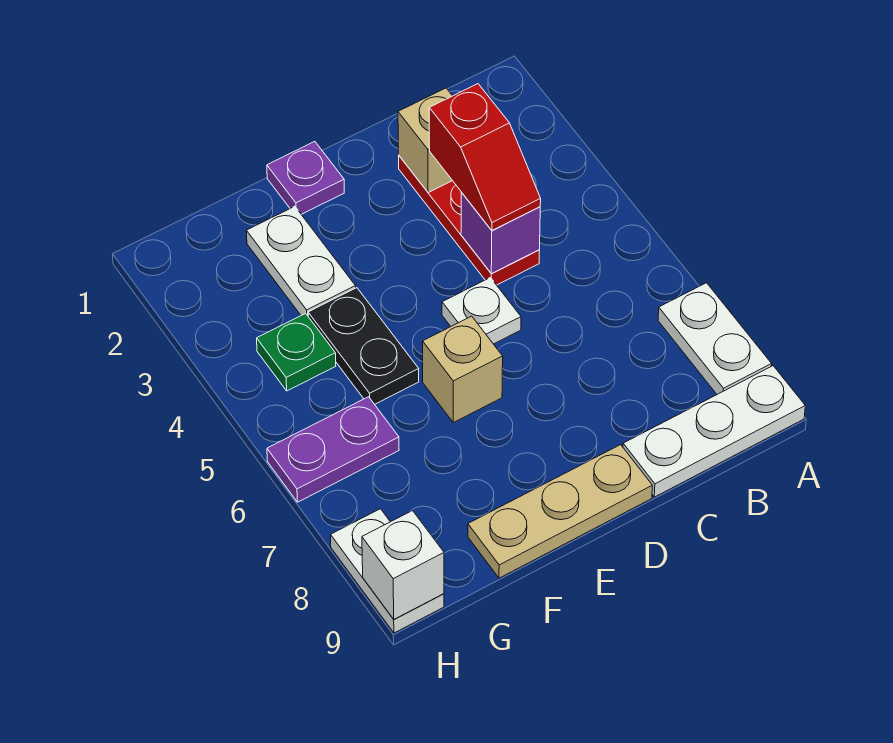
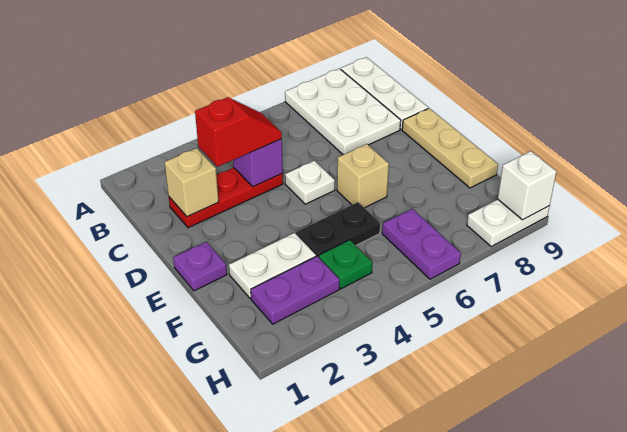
white plate A7:A8 level 1 -> white plate A7:C8 level 1
none -> purple plate G2:G3 level 1

